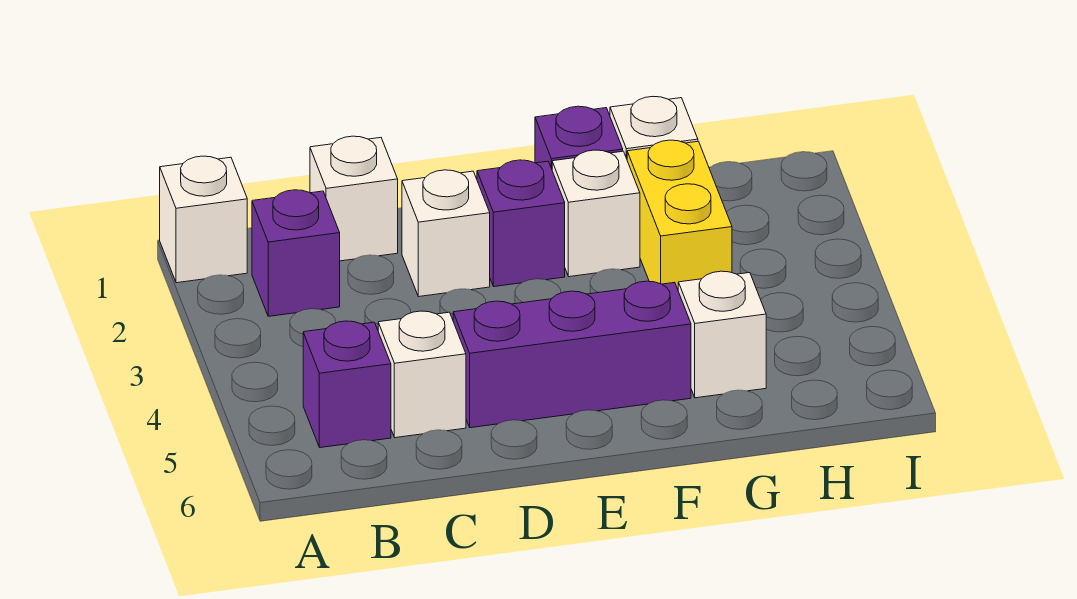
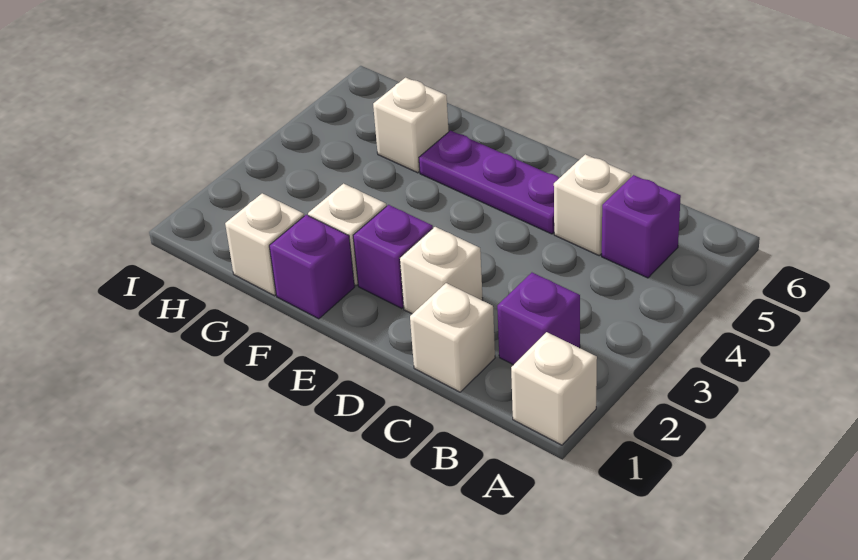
purple brick D5:F5 level 1 -> purple plate D5:F5 level 1
yellow brick G2:G3 level 1 -> none

